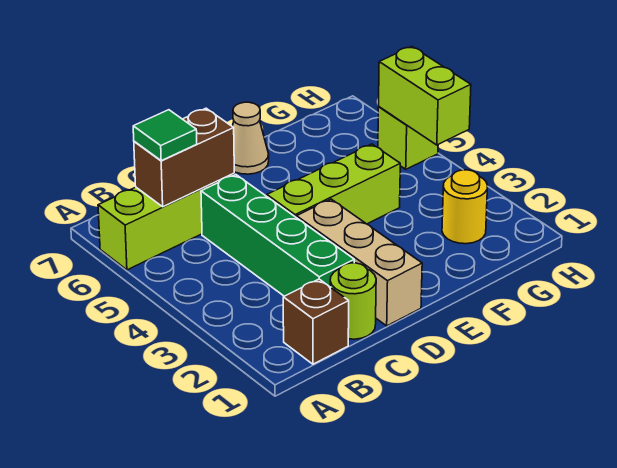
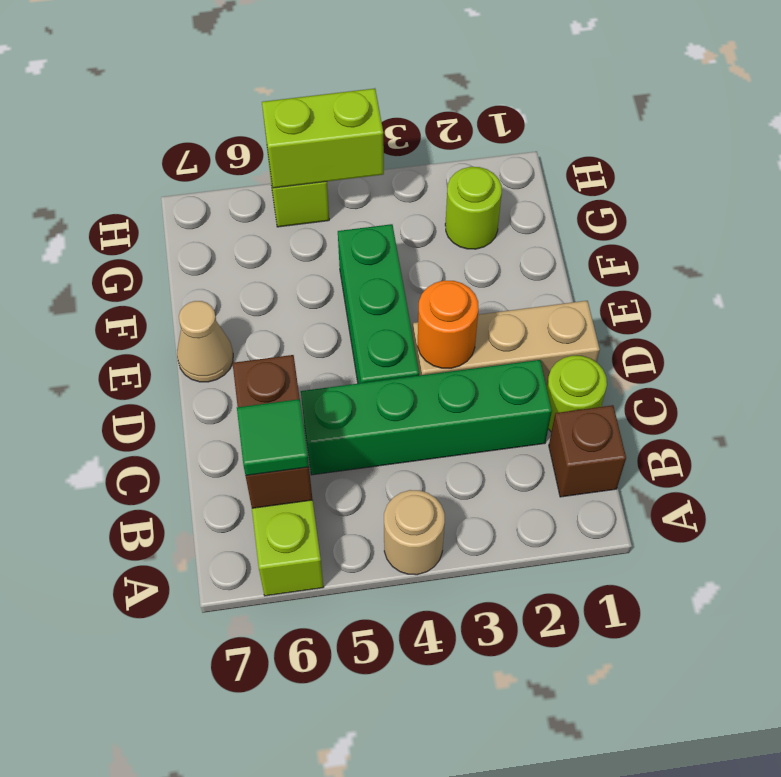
none -> tan round brick A4 level 1
none -> orange round brick D3 level 2
lime brick D4:F4 level 1 -> green brick D4:F4 level 1
yellow round brick G2 level 1 -> lime round brick G2 level 1

